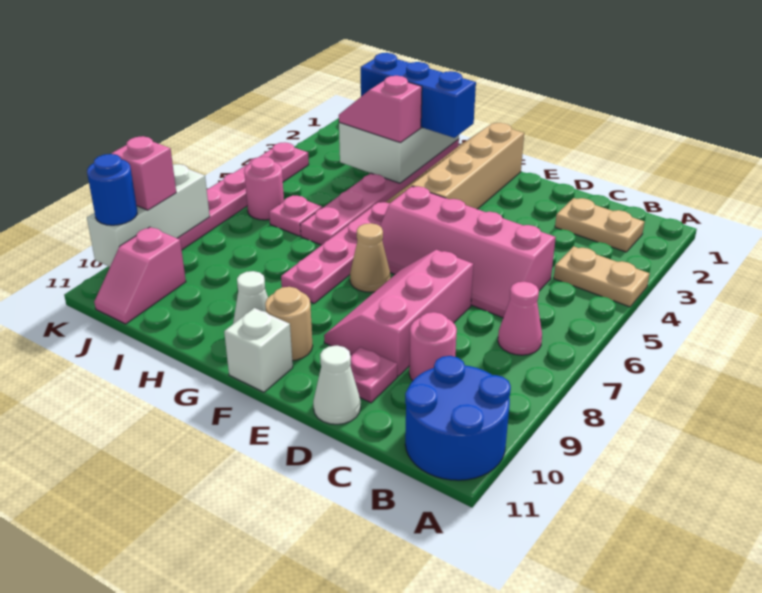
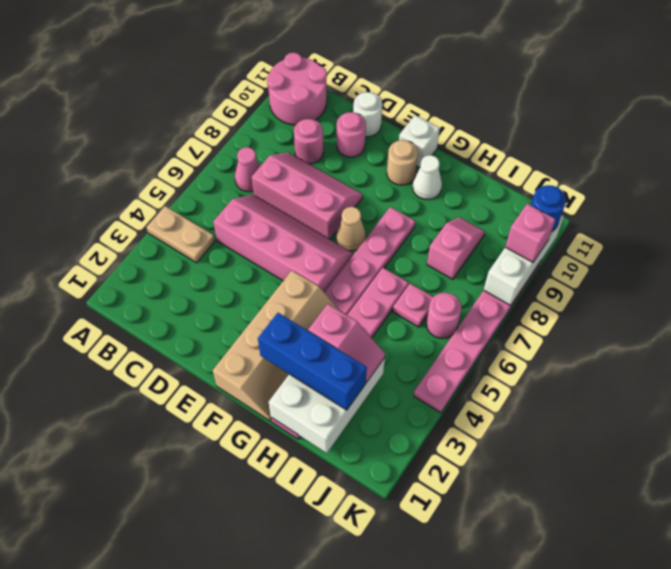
blue round brick A10:B11 level 1 -> pink round brick A10:B11 level 1
tan plate B2:C2 level 1 -> none
pink slope D7:E9 level 1 top D -> pink slope C7:E8 level 1 top 7
pink plate D10 level 1 -> pink round brick D10 level 1
white cone D11 level 1 -> white round brick D11 level 1
pink slope J10:J11 level 1 top 10 -> pink slope I8:I9 level 1 top 8

